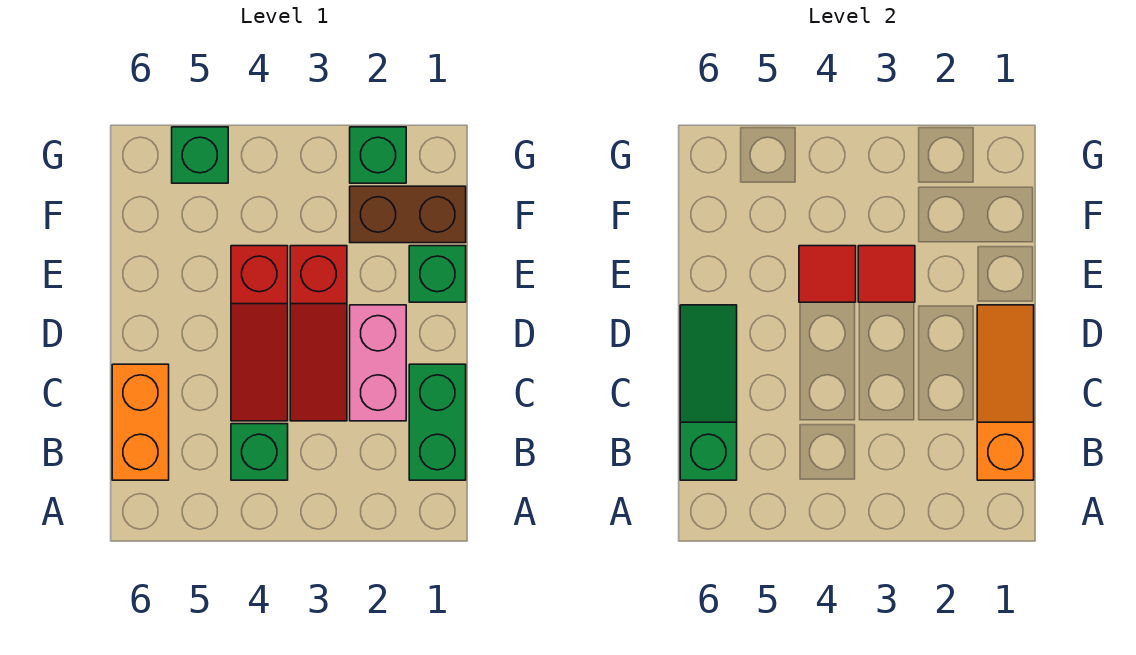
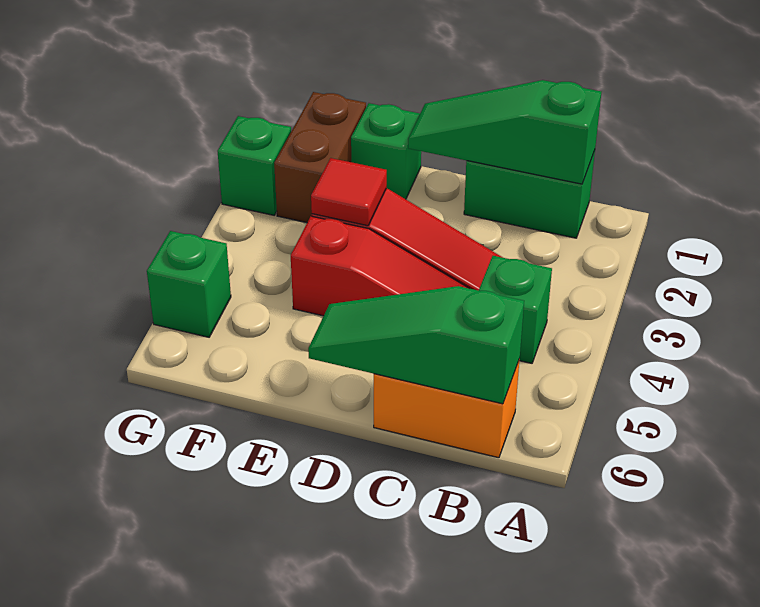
orange slope B1:D1 level 2 top B -> green slope B1:D1 level 2 top B
pink brick C2:D2 level 1 -> none
red tile E4 level 2 -> none

